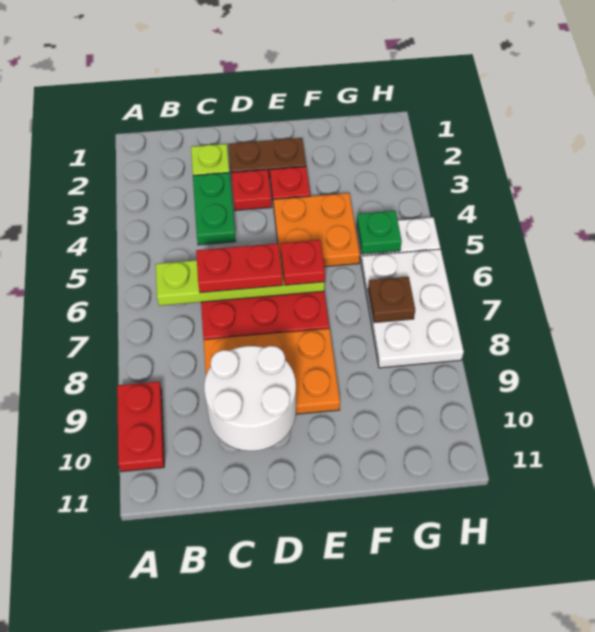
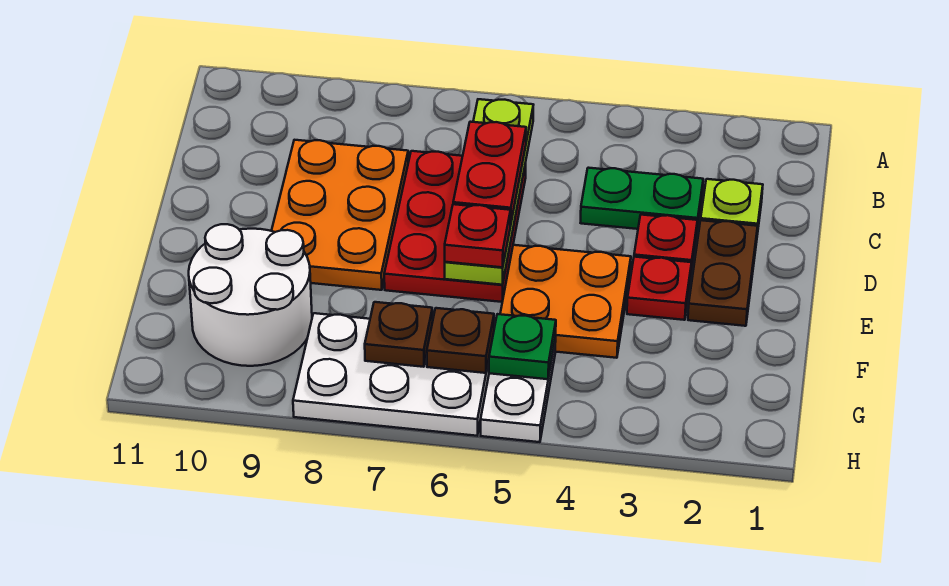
red plate A9:A10 level 1 -> none
white round brick C9:D10 level 2 -> white round brick F9:G10 level 1
none -> brown plate G6 level 2

